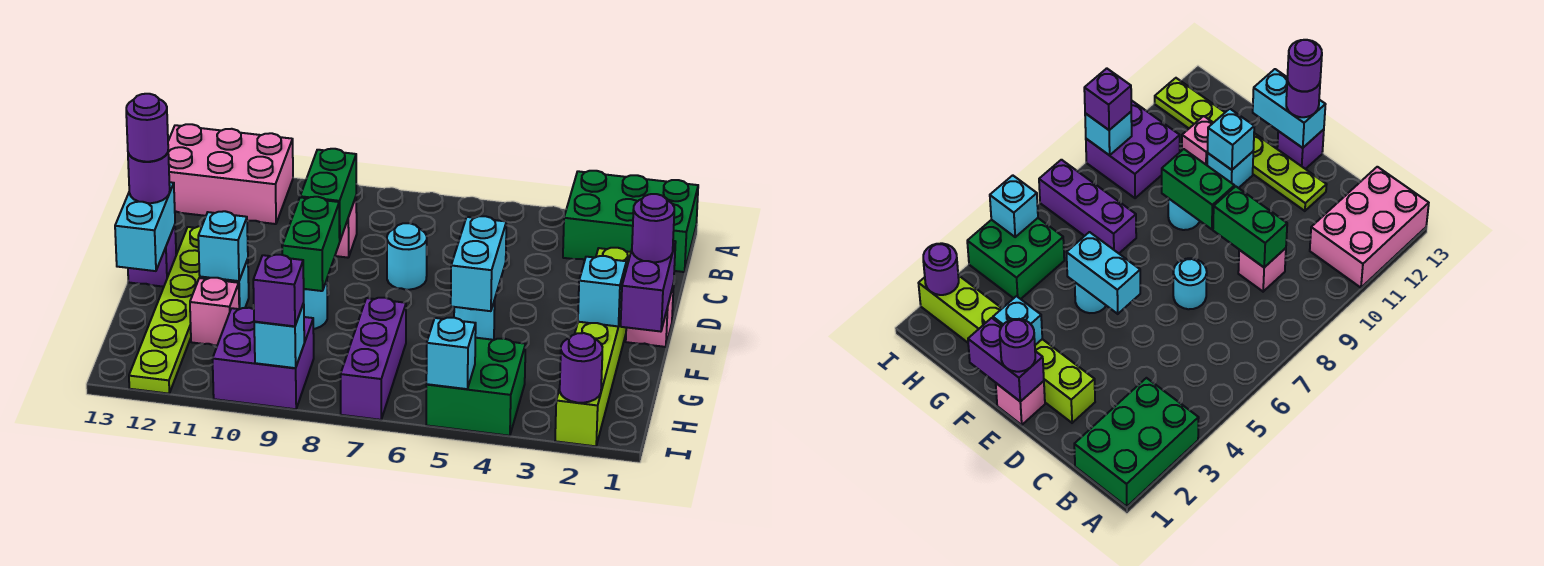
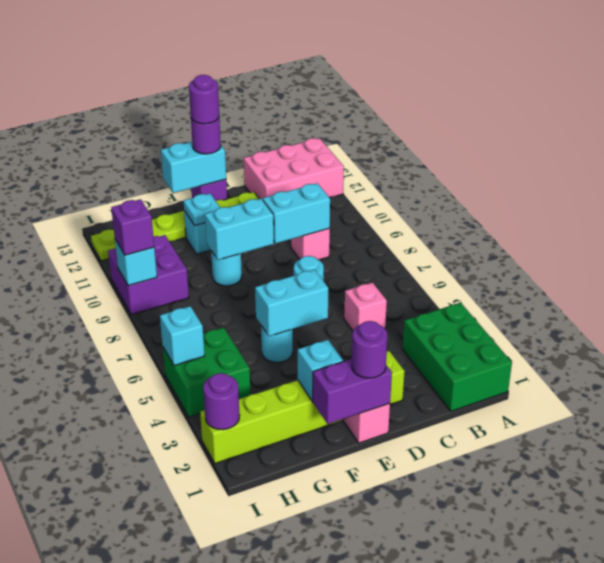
pink brick A11:B13 level 1 -> pink brick A12:C13 level 1
green brick C9:D9 level 2 -> cyan brick C9:D9 level 2
green brick E9:F9 level 2 -> cyan brick E9:F9 level 2
cyan brick F11 level 2 -> cyan plate F11 level 2
purple brick G7:I7 level 1 -> none
pink brick G11 level 1 -> pink brick C5 level 1

